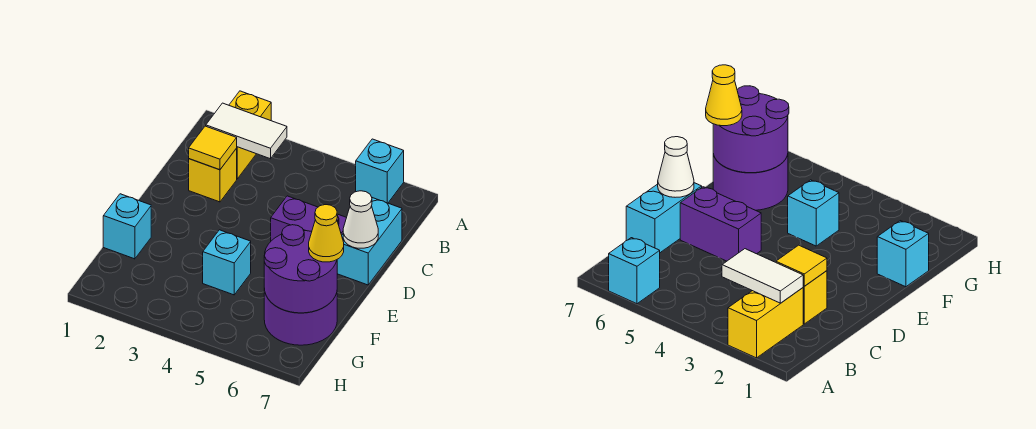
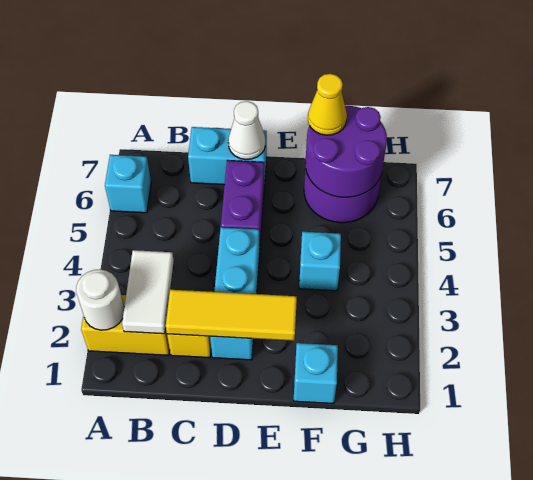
none -> white round brick A2 level 2
yellow tile C2 level 2 -> yellow tile C2:E2 level 2
none -> cyan brick D2:D4 level 1

